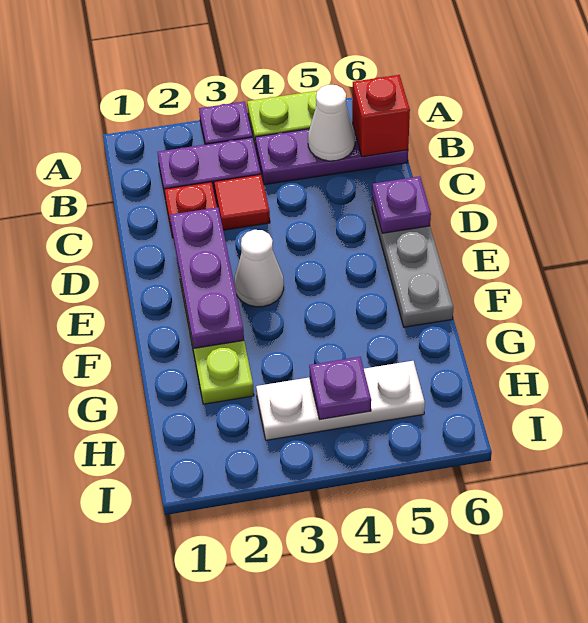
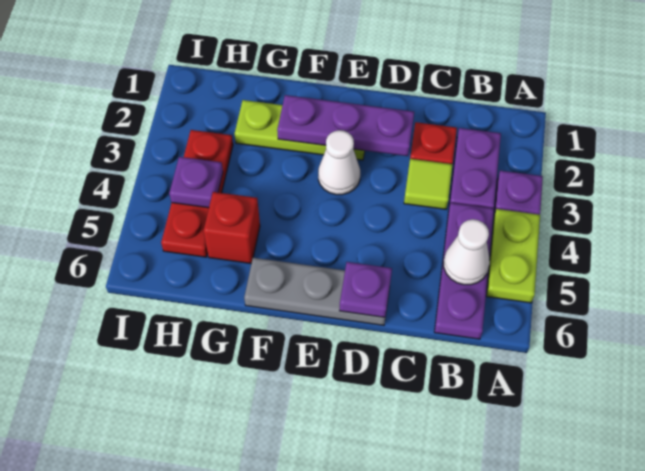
red brick B6 level 2 -> red brick G5 level 1
red tile C3 level 1 -> lime tile C3 level 1
white plate H3:H5 level 1 -> red plate H3:H5 level 1

